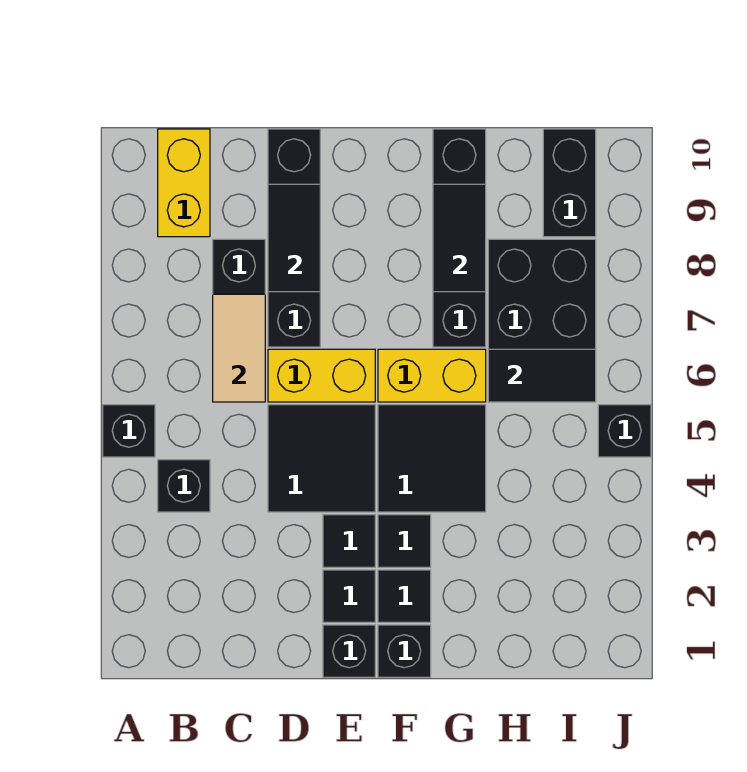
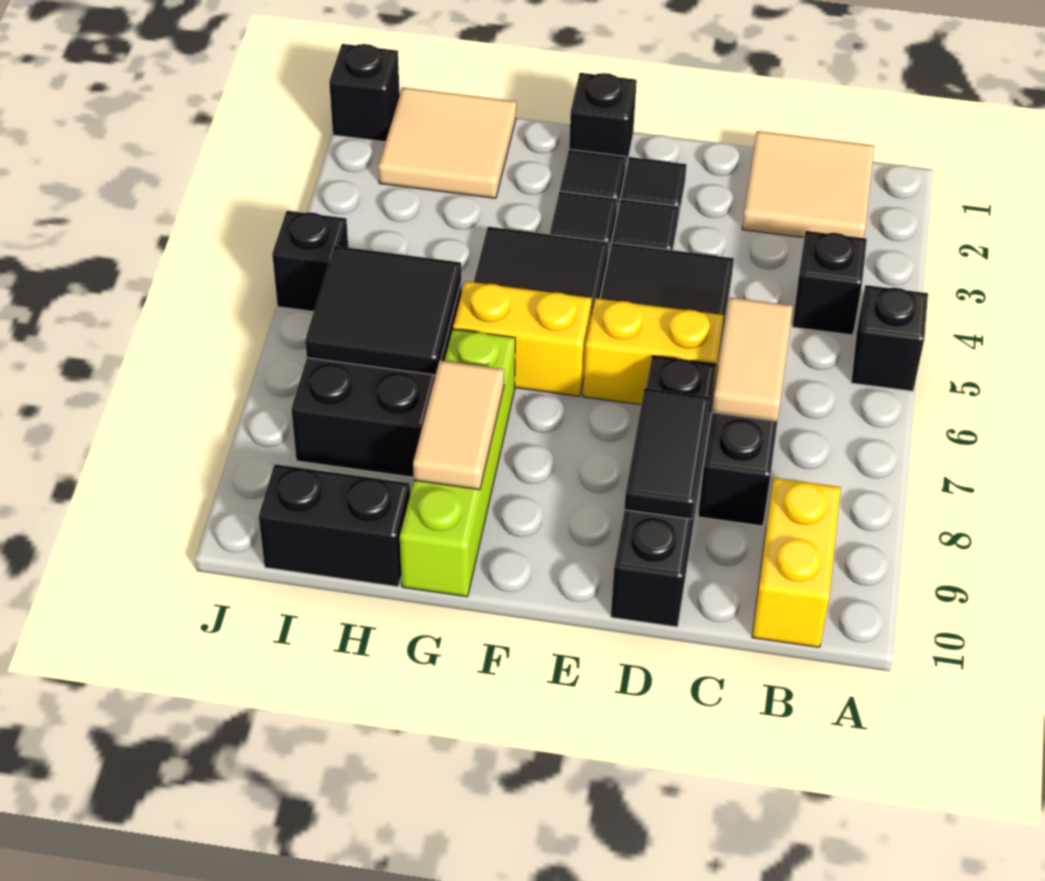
none -> tan tile B1:C2 level 1
black brick E1 level 1 -> black brick J1 level 1
black brick G7:G10 level 1 -> lime brick G7:G10 level 1
black tile G8:G9 level 2 -> tan tile G8:G9 level 2
none -> tan tile H1:I2 level 1
black tile H6:I6 level 2 -> black tile H6:I7 level 2
black brick I9:I10 level 1 -> black brick H10:I10 level 1

